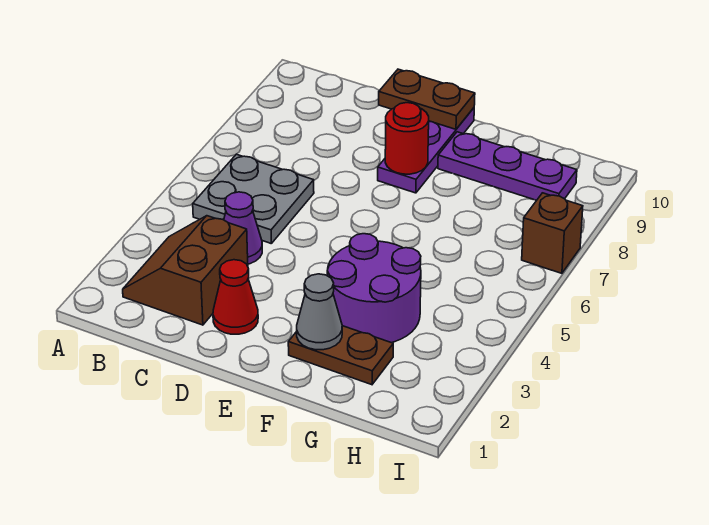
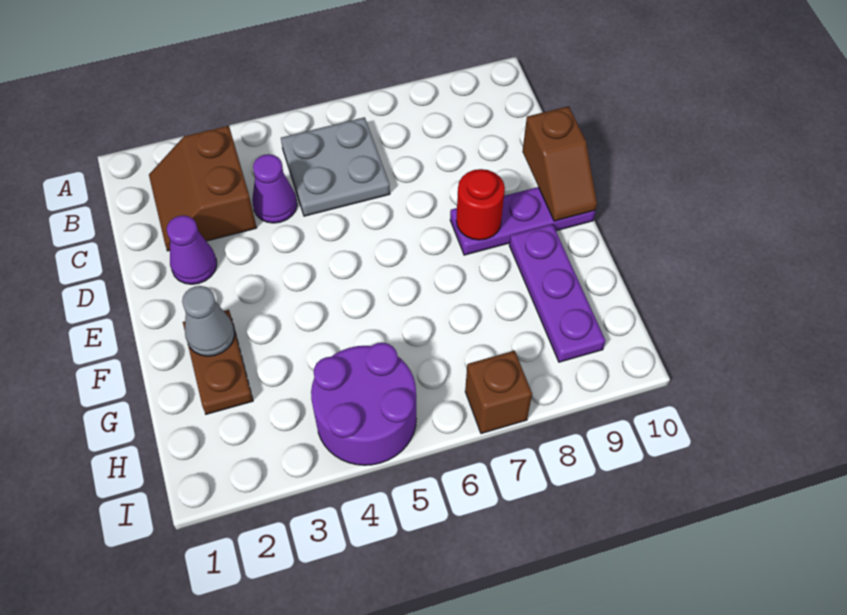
brown slope B2:C3 level 1 top C -> brown slope B2:C3 level 1 top 3
red cone D2 level 1 -> purple cone D2 level 1
brown plate D10:E10 level 2 -> brown slope D10:E10 level 2 top D
purple round brick F3:G4 level 1 -> purple round brick H4:I5 level 1

